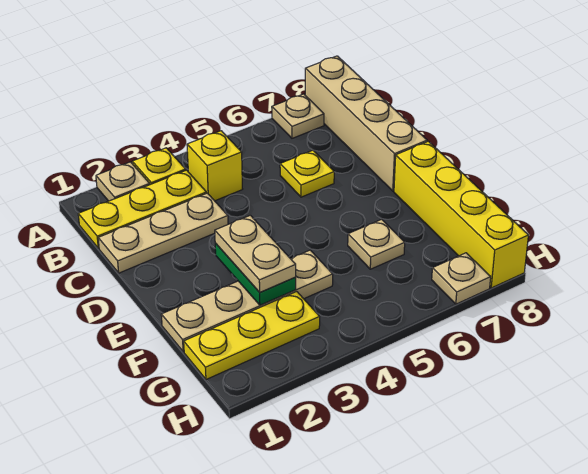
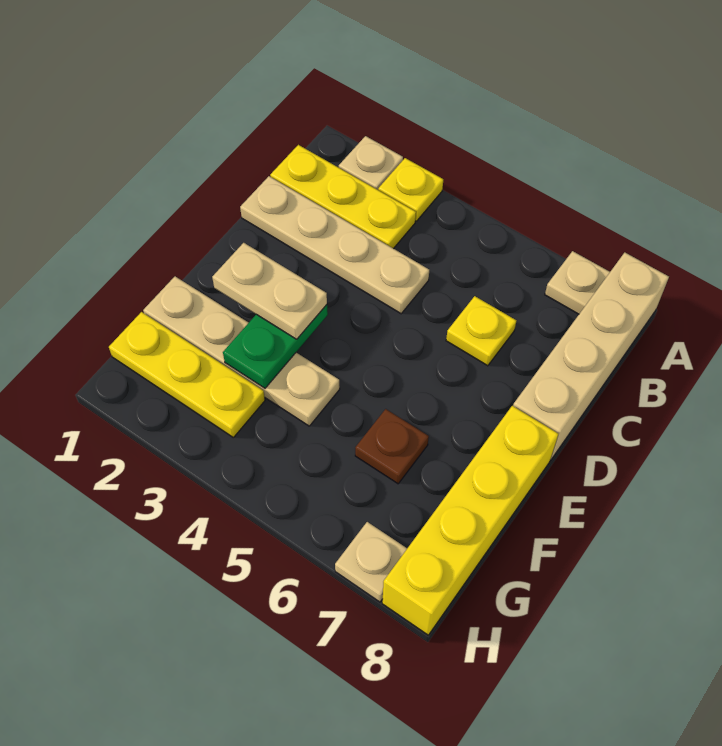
yellow brick B4 level 1 -> none
tan plate C1:C3 level 1 -> tan plate C1:C4 level 1
tan plate E3:F3 level 3 -> tan plate E2:E3 level 3
tan plate F6 level 1 -> brown plate F6 level 1

